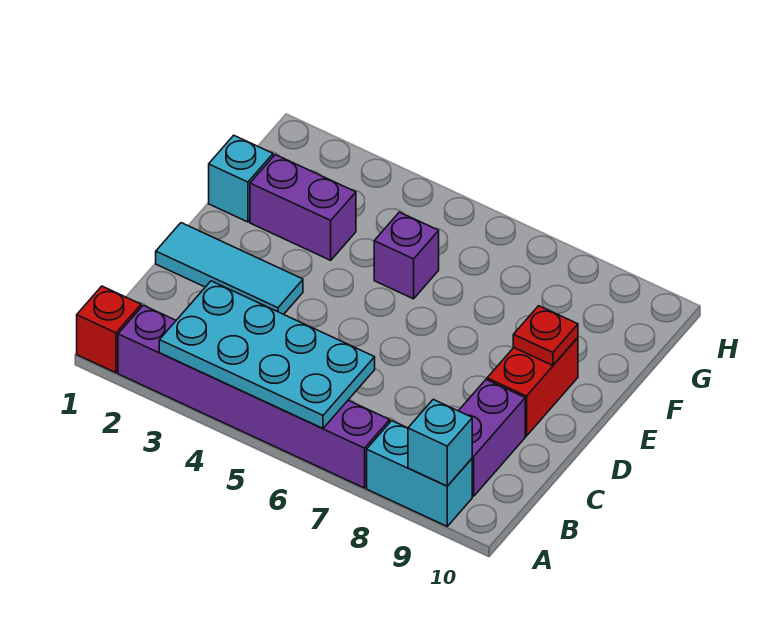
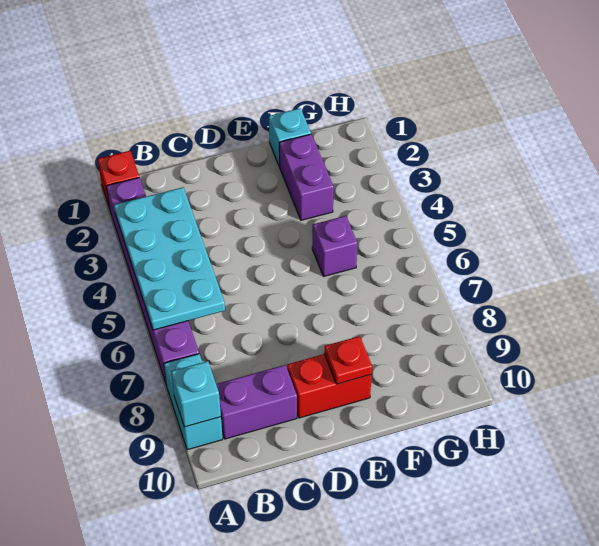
cyan tile D1:D3 level 1 -> none

